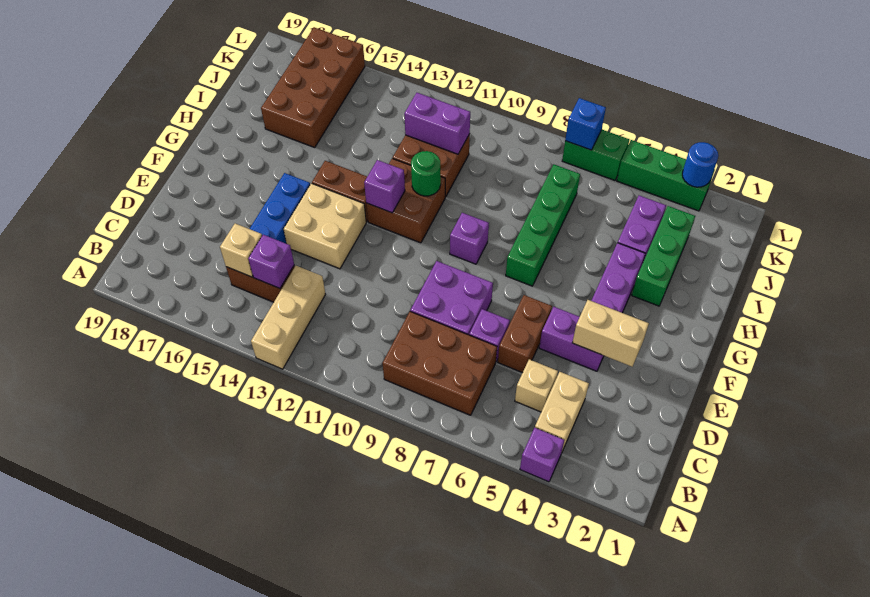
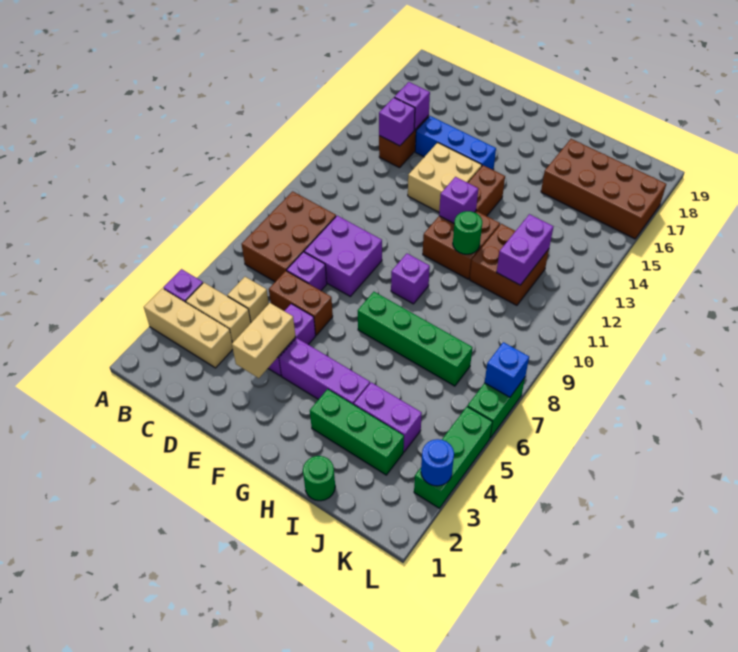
tan brick A13:C13 level 1 -> tan brick A3:C3 level 1
tan brick C15 level 2 -> purple brick C15 level 2
none -> green round brick I1 level 1

